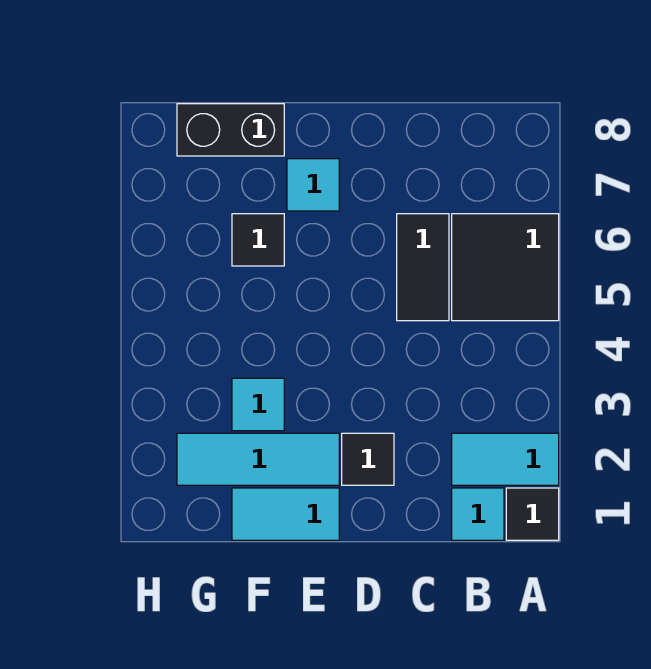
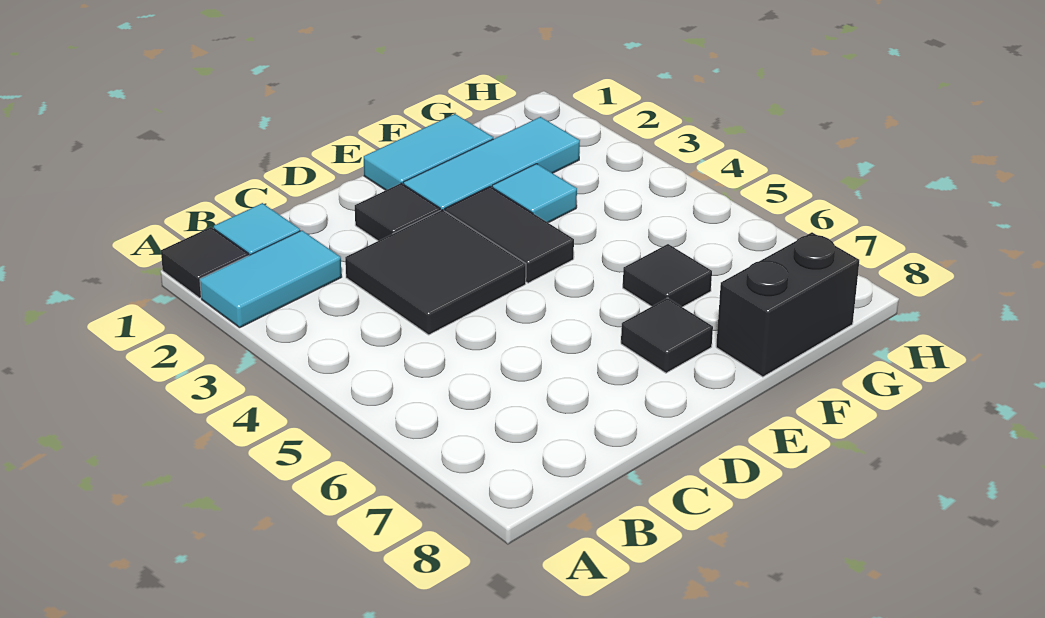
black tile A5:B6 level 1 -> black tile C3:D4 level 1
black tile C5:C6 level 1 -> black tile E3:E4 level 1
cyan tile E7 level 1 -> black tile E7 level 1

